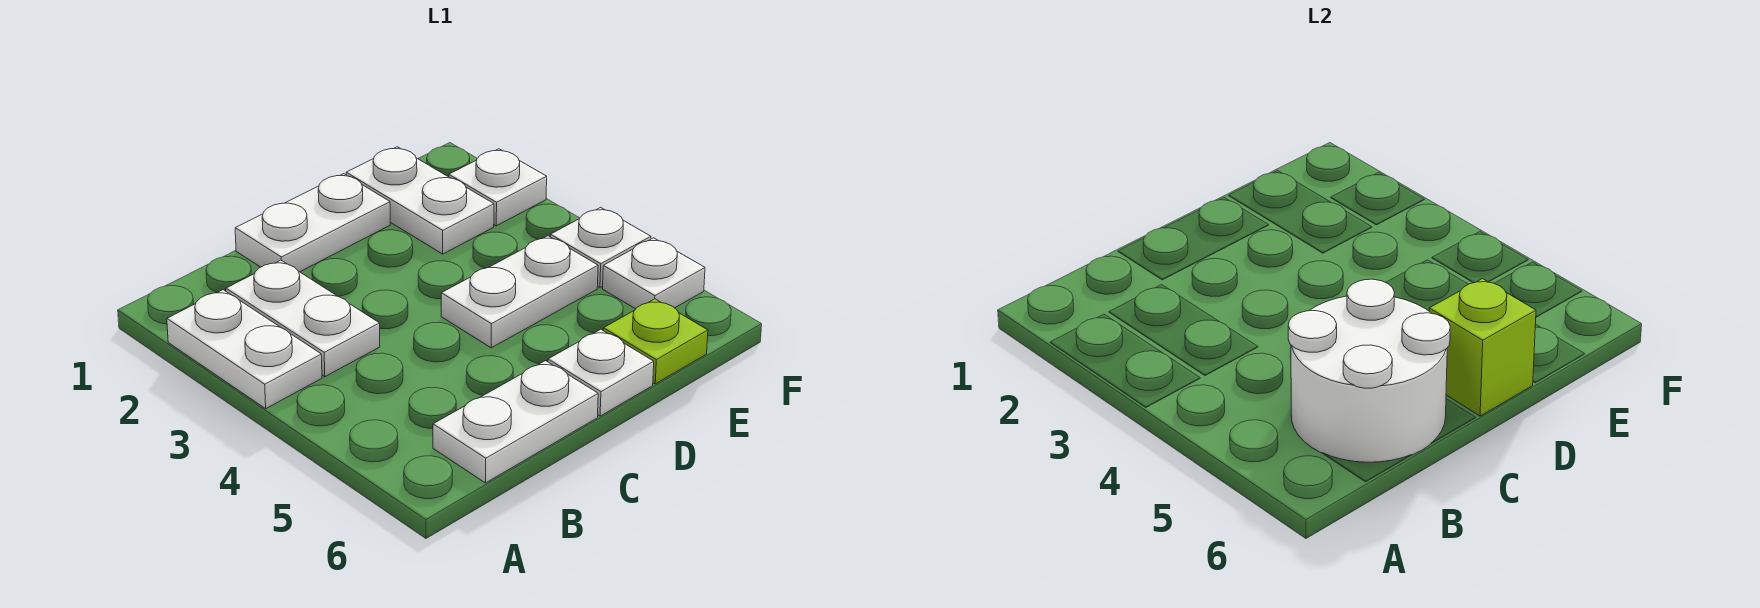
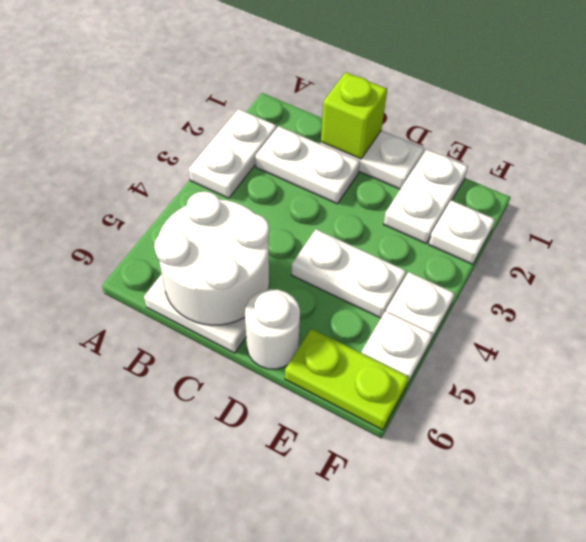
white plate B2:B3 level 1 -> white plate B2:C2 level 1
white plate D6 level 1 -> white round brick D6 level 1
lime brick D6 level 2 -> lime brick C1 level 2
lime plate E6 level 1 -> lime plate E6:F6 level 1

